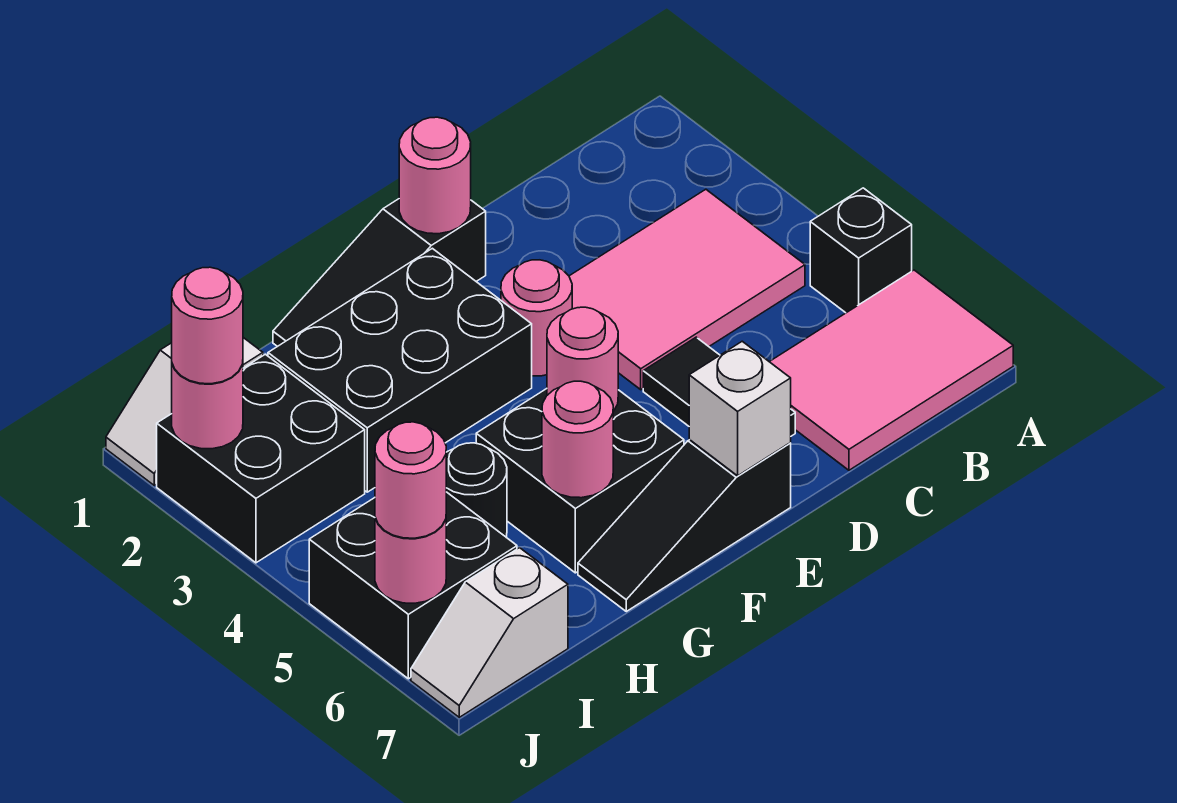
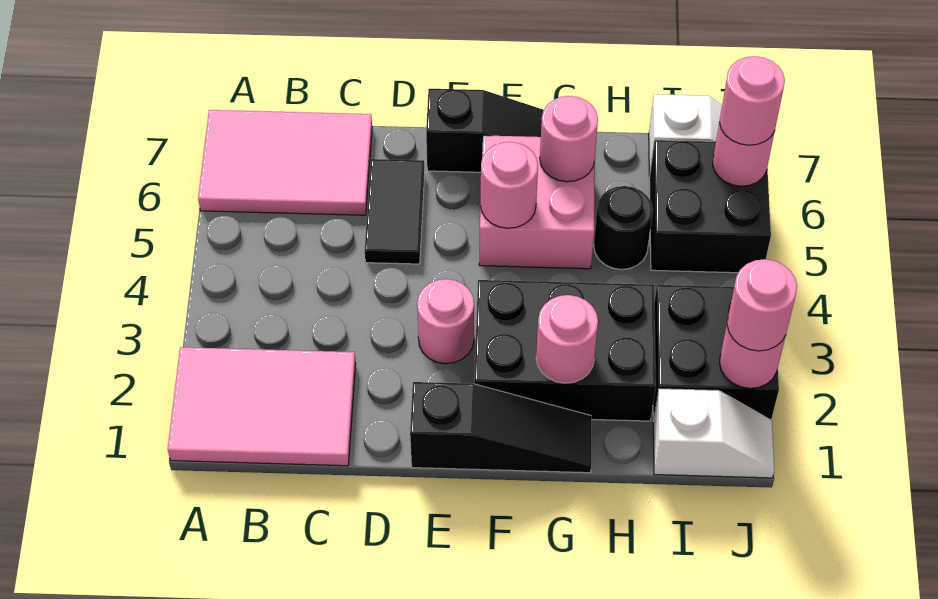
black brick A5 level 1 -> none
pink tile B3:D4 level 1 -> pink tile A1:C2 level 1
pink round brick E1 level 2 -> pink round brick G2 level 2
white brick E7 level 2 -> none
black brick F5:G6 level 1 -> pink brick F5:G6 level 1

